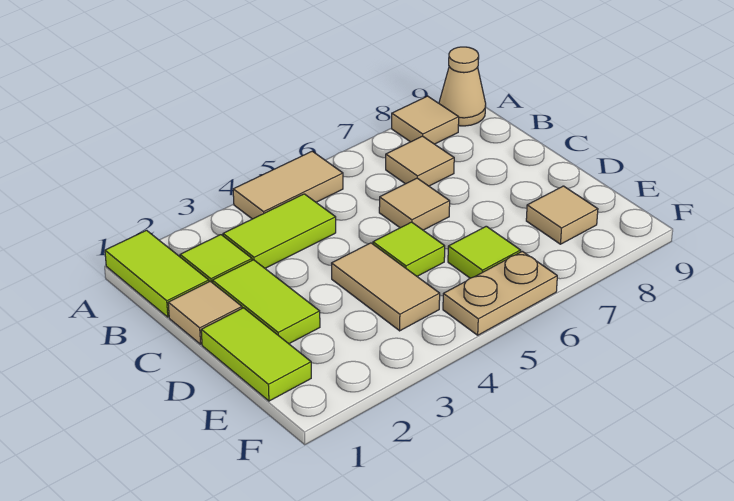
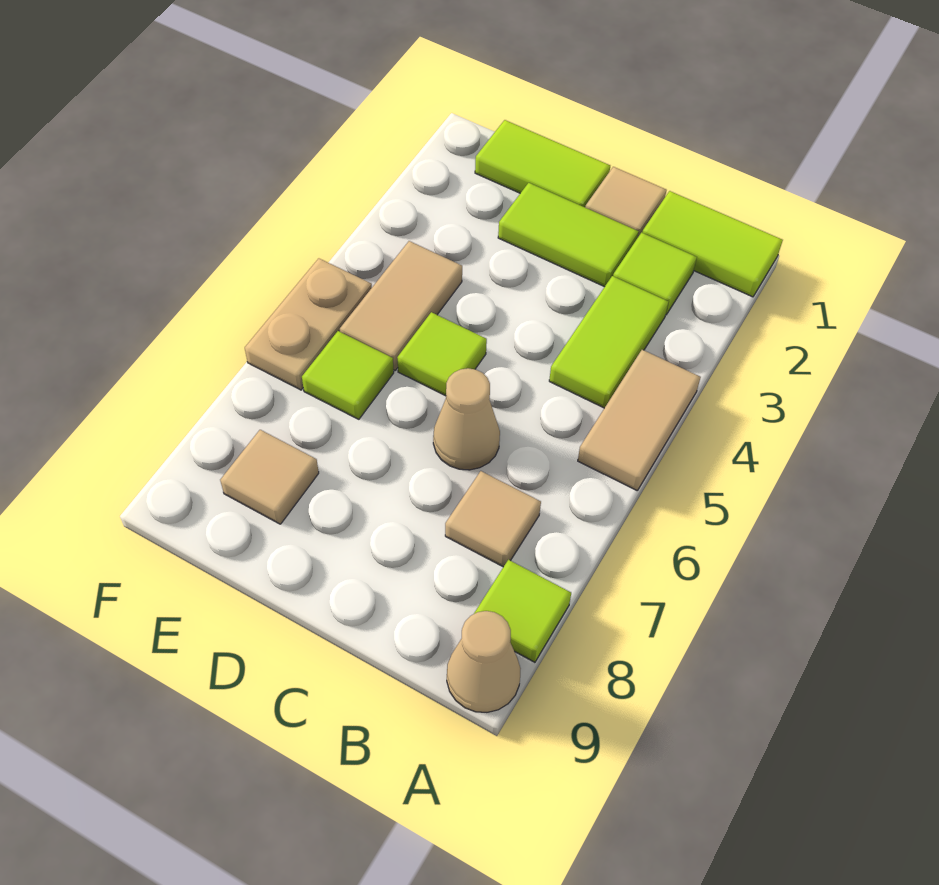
tan tile A8 level 1 -> lime tile A8 level 1
tan tile C6 level 1 -> tan cone C6 level 1
tan tile D4:E4 level 1 -> tan tile E4:E5 level 1

